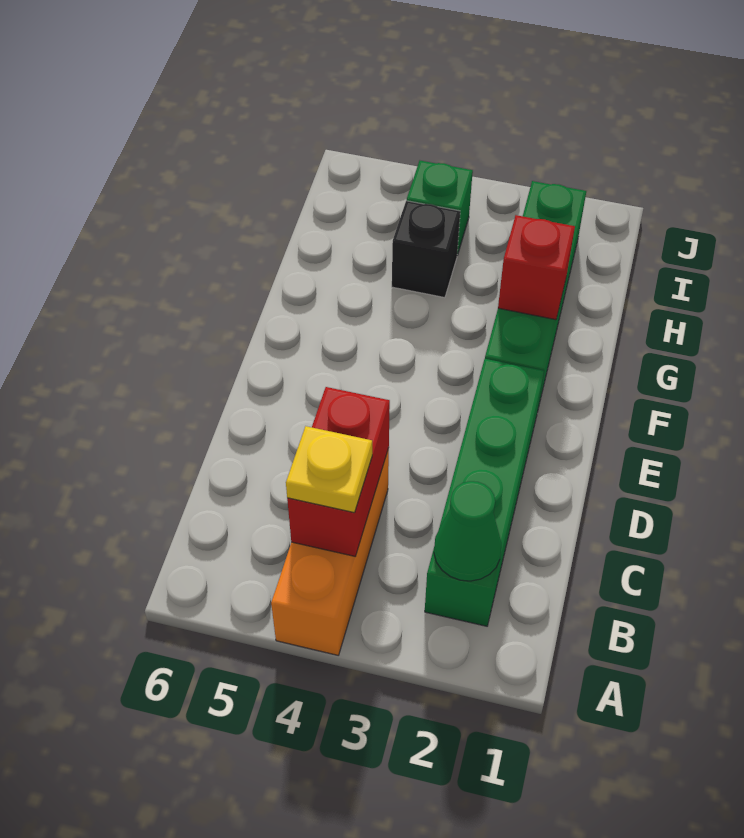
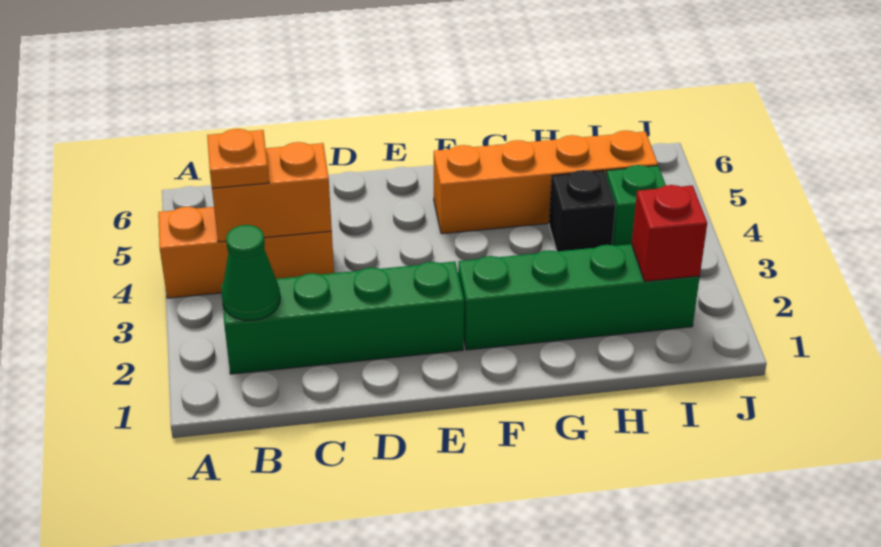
red brick B4:C4 level 2 -> orange brick B4:C4 level 2
yellow plate B4 level 3 -> orange plate B4 level 3
none -> orange brick F5:I5 level 1
red brick G2 level 2 -> red brick I2 level 2

